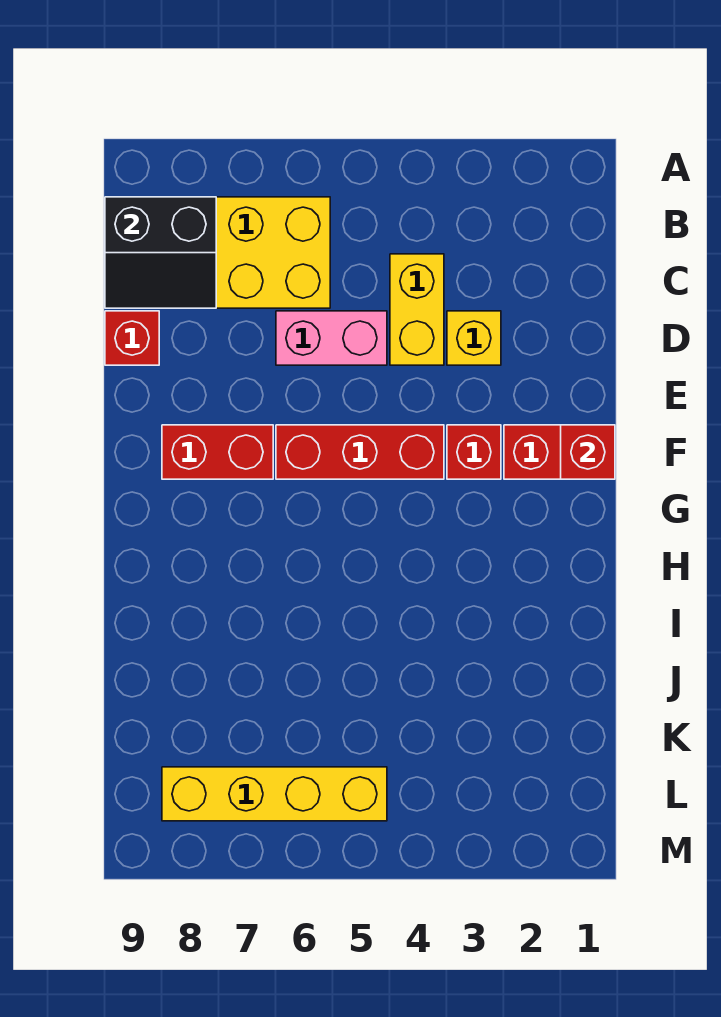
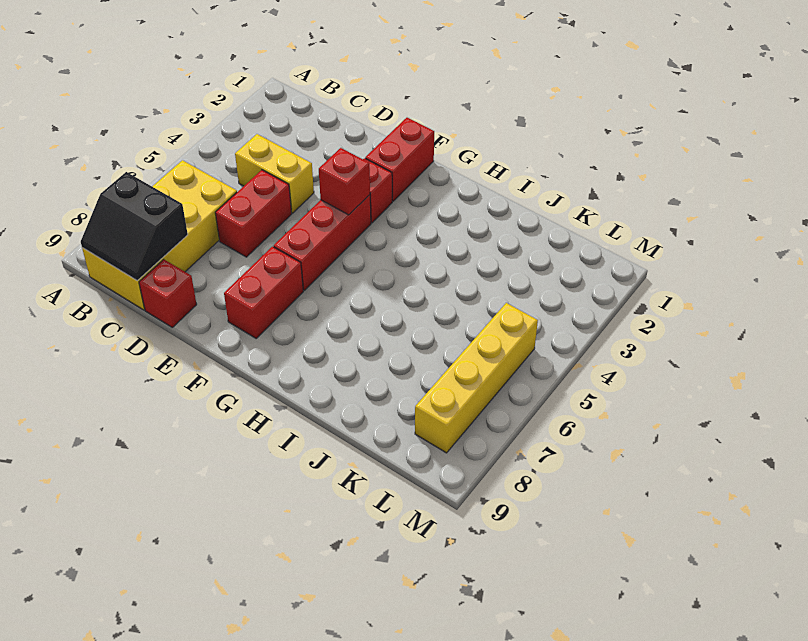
black slope B8:C9 level 2 top B -> black slope B8:C9 level 2 top 8
yellow brick D3 level 1 -> none
pink brick D5:D6 level 1 -> red brick D5:D6 level 1
red brick F1 level 2 -> red brick F4 level 2

